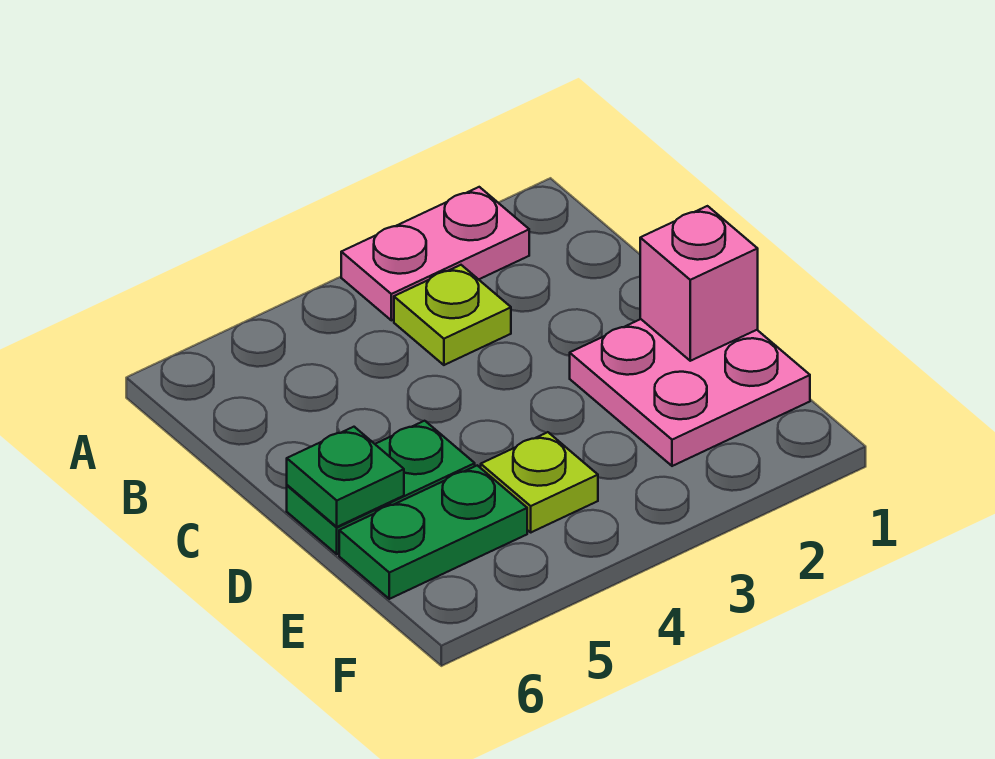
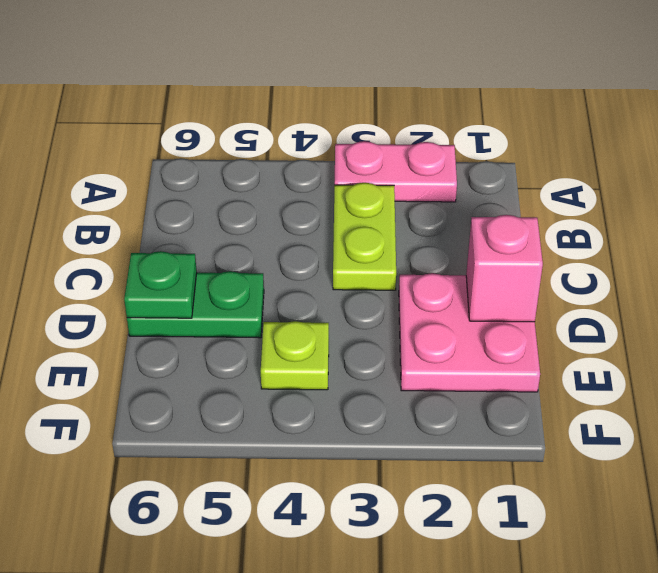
lime plate B3 level 1 -> lime plate B3:C3 level 1
green plate E5:E6 level 1 -> none

